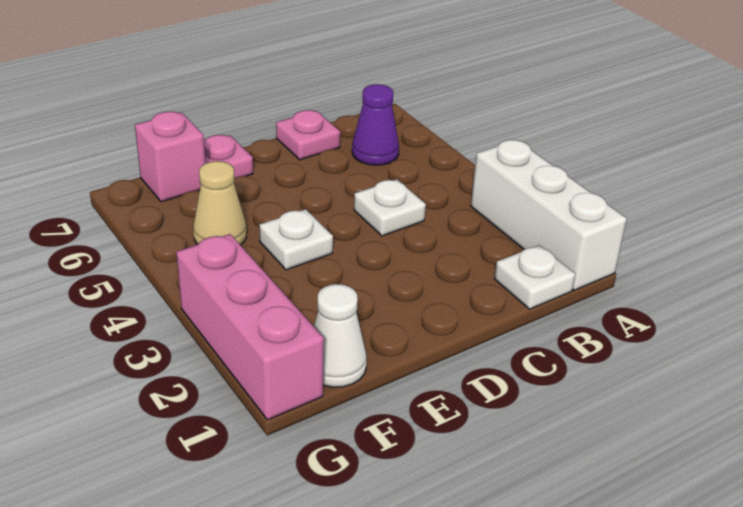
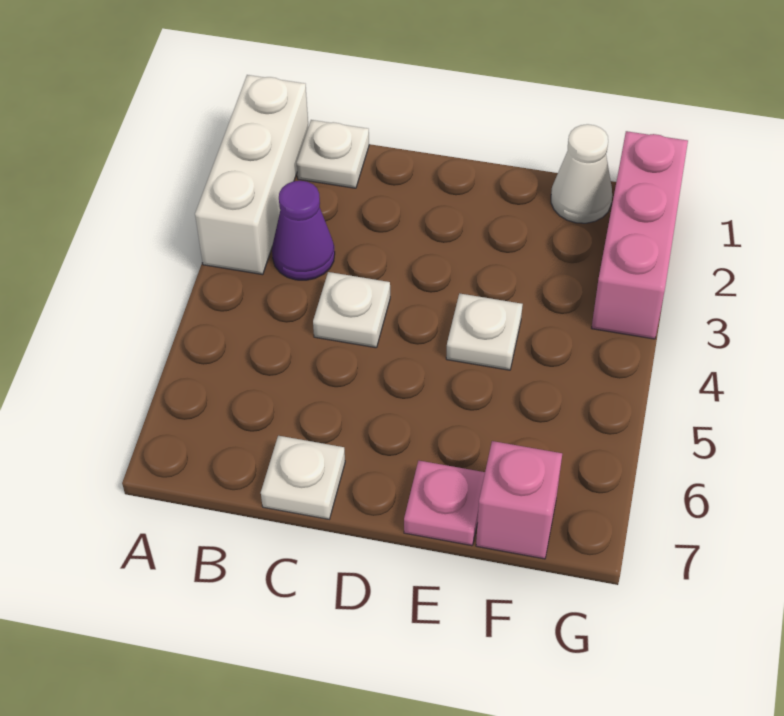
purple cone B6 level 1 -> purple cone B3 level 1
pink plate C7 level 1 -> white plate C7 level 1
tan cone F5 level 1 -> none

